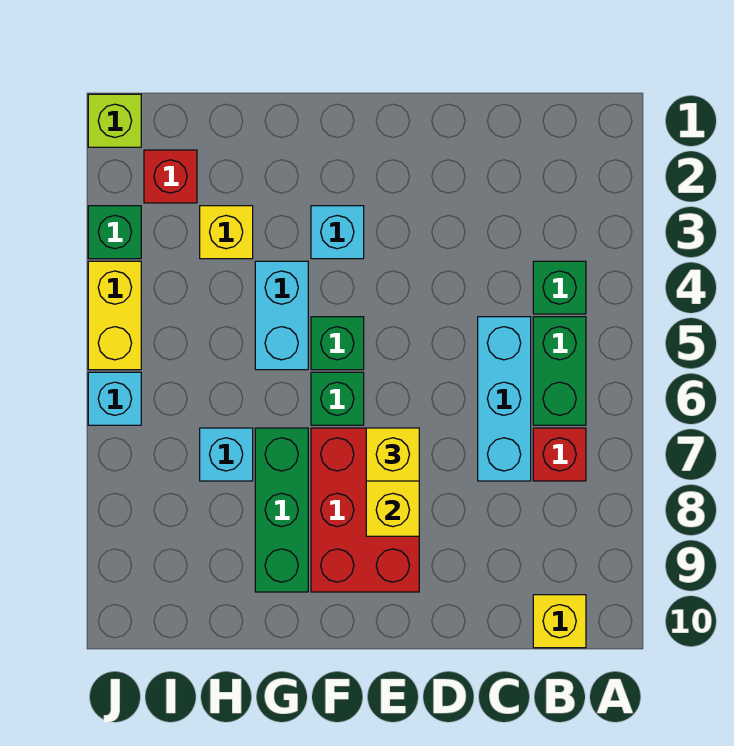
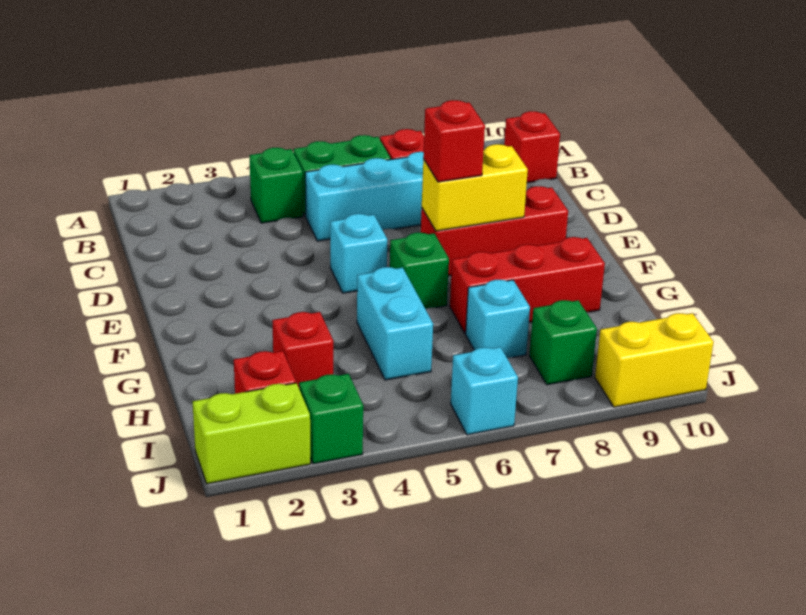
yellow brick B10 level 1 -> red brick B10 level 1
red brick E7:F9 level 1 -> red brick E7:E9 level 1
yellow brick E7 level 3 -> red brick E7 level 3
cyan brick F3 level 1 -> cyan brick E5 level 1
green brick F5 level 1 -> green brick I8 level 1
cyan brick G4:G5 level 1 -> cyan brick G5:H5 level 1
green brick G7:G9 level 1 -> red brick G7:G9 level 1
yellow brick H3 level 1 -> red brick H3 level 1
lime brick J1 level 1 -> lime brick J1:J2 level 1
yellow brick J4:J5 level 1 -> yellow brick J9:J10 level 1

